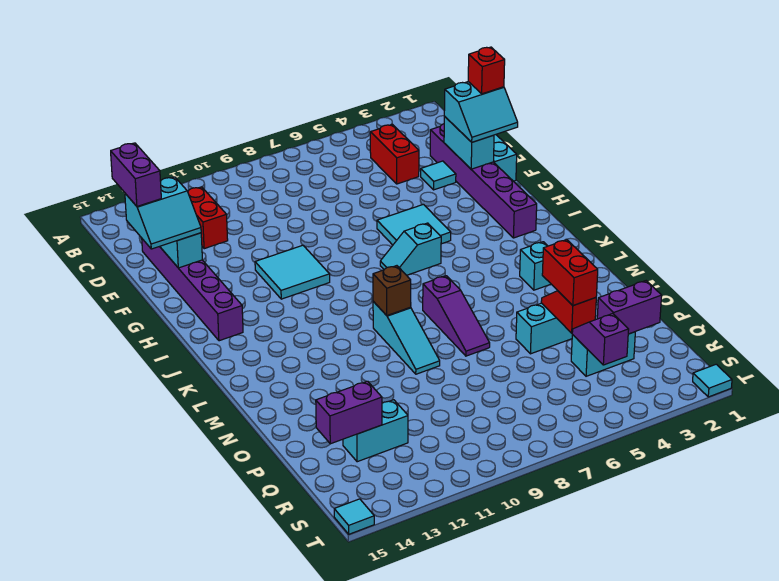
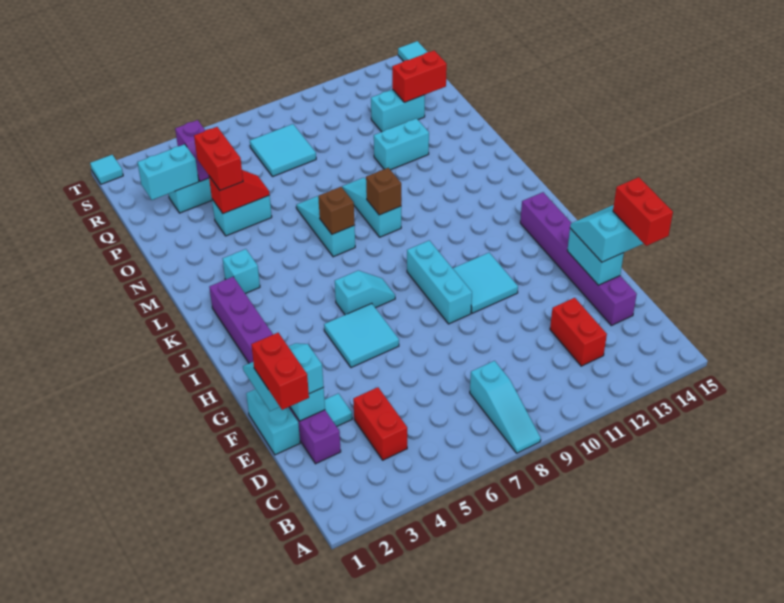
none -> cyan slope A8:C8 level 1 top C
purple brick D2:I2 level 1 -> purple brick D2:K2 level 1
purple brick D15:E15 level 4 -> red brick D15:E15 level 4
red brick E1 level 4 -> red brick D1:E1 level 4
none -> cyan brick G9:I9 level 1
purple slope L7:N7 level 1 top L -> cyan slope L7:N7 level 1 top L
none -> brown brick L7 level 2
red slope O4:P4 level 2 top P -> red slope O4:O5 level 2 top 4
none -> cyan brick O11:O12 level 1
purple brick Q2:Q3 level 2 -> cyan brick Q2:Q3 level 2
none -> cyan tile Q7:R8 level 1
purple brick Q13:Q14 level 2 -> red brick Q13:Q14 level 2

